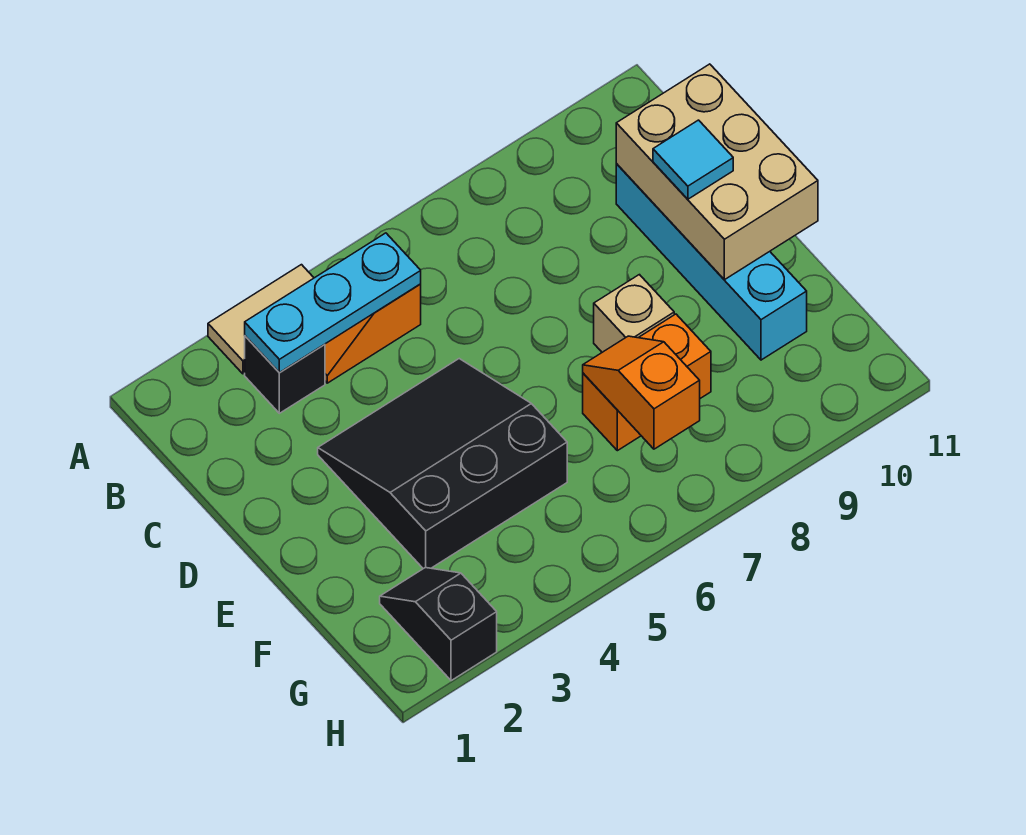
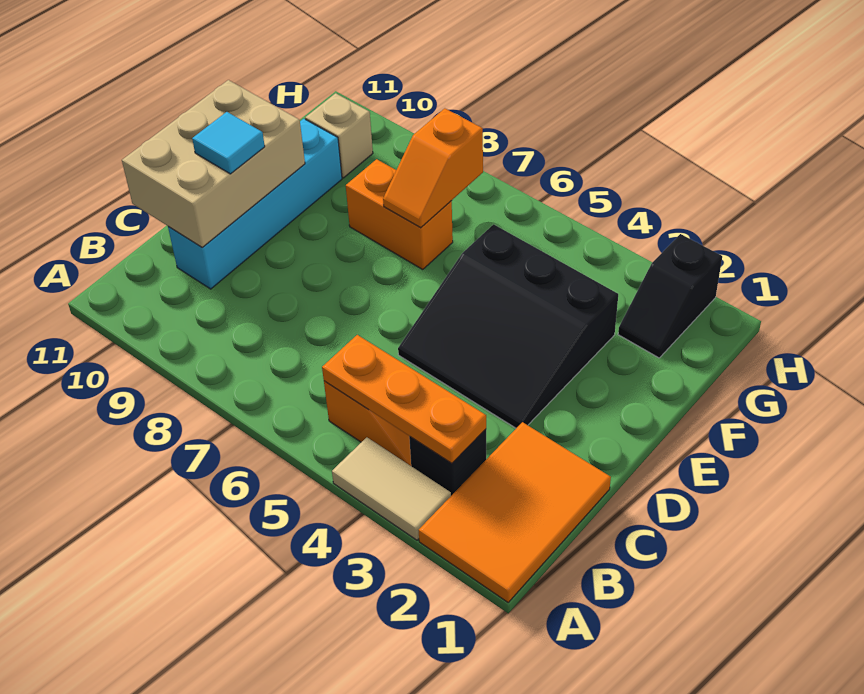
none -> orange tile A1:C2 level 1
cyan plate B3:B5 level 2 -> orange plate B3:B5 level 2
tan brick E8 level 1 -> tan brick G10 level 1

